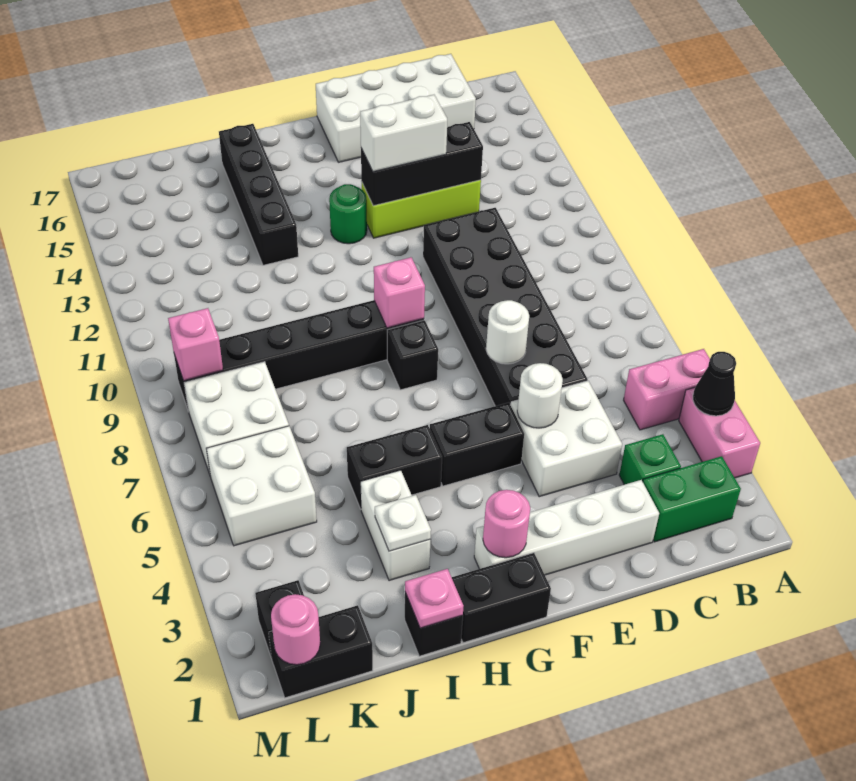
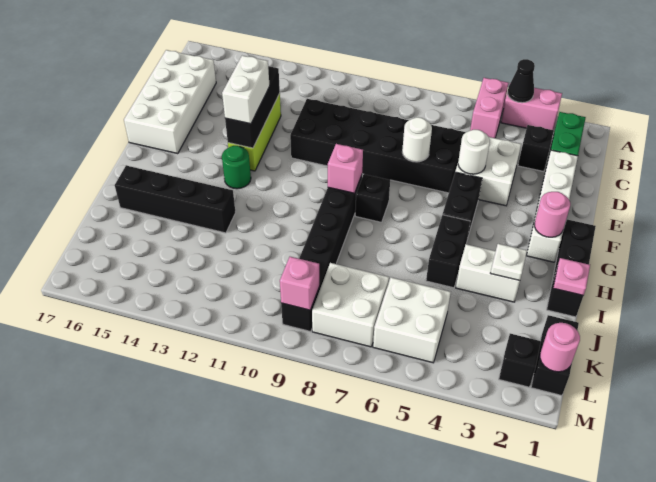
green brick C3 level 1 -> black brick C3 level 1

